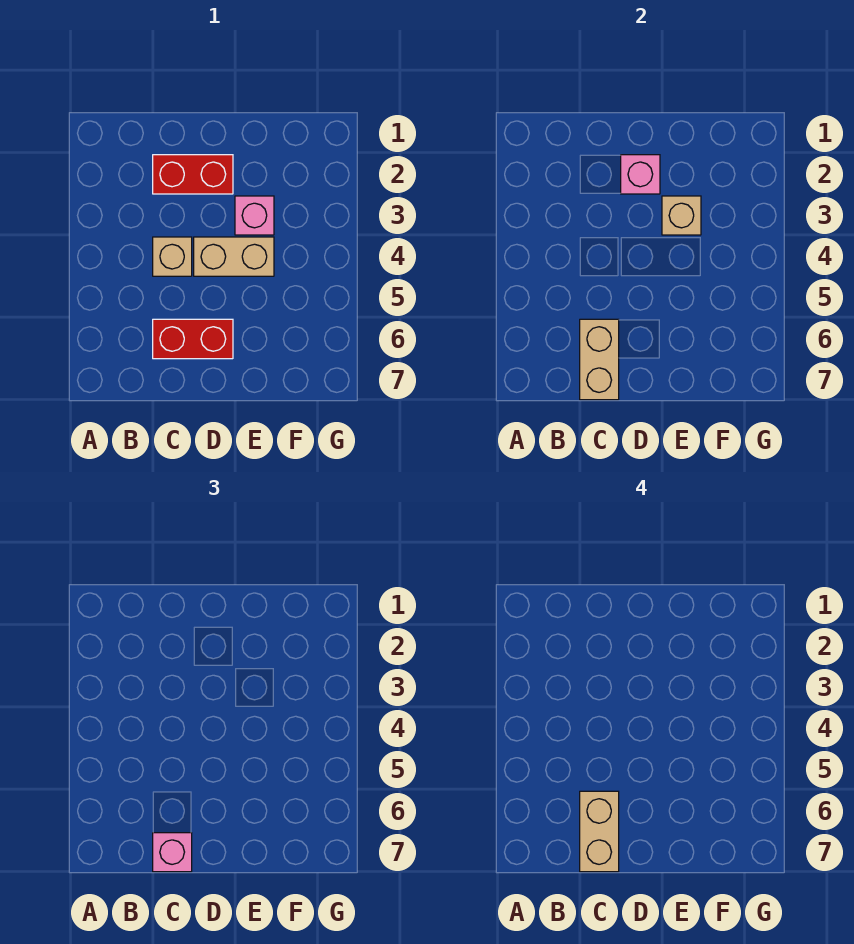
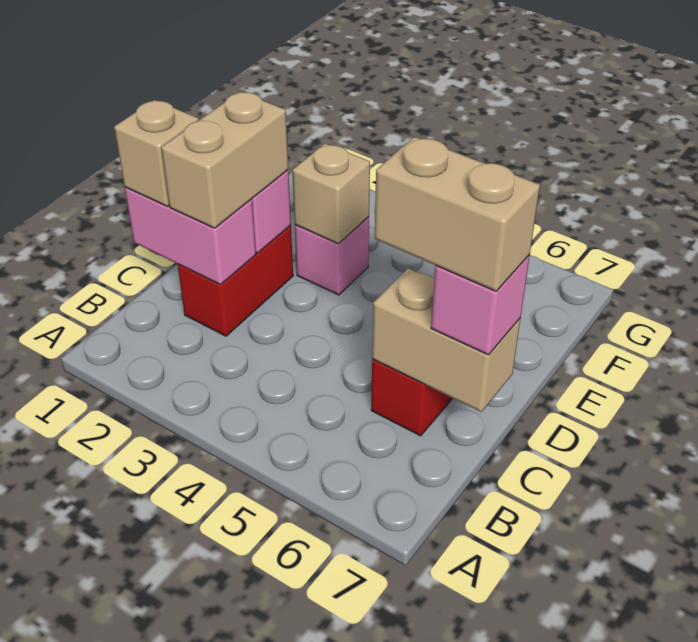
none -> pink brick C1:C2 level 2
tan brick C4 level 1 -> tan brick C1 level 3
tan brick D4:E4 level 1 -> tan brick C2:D2 level 3

